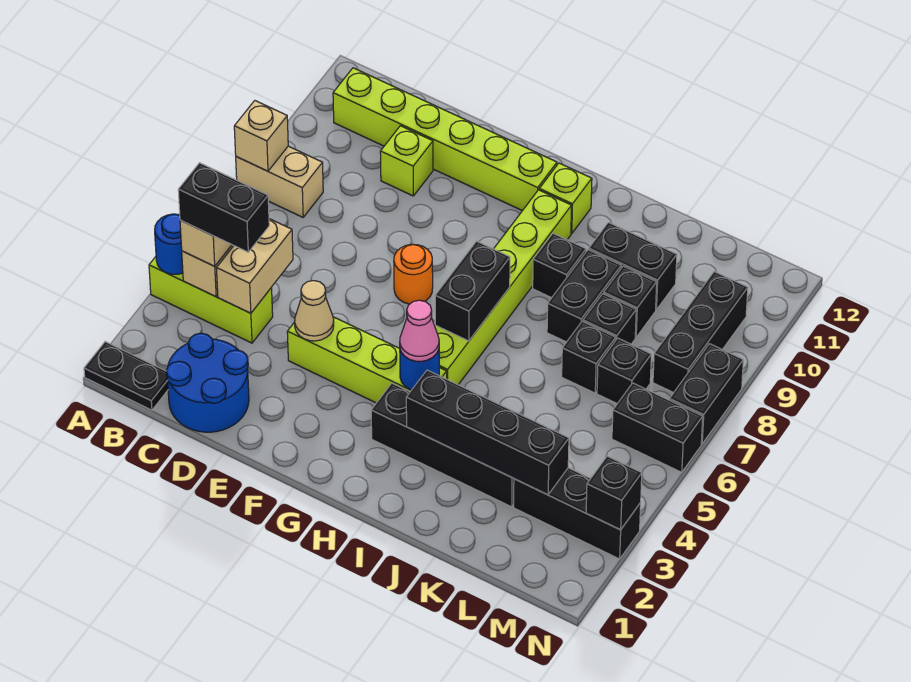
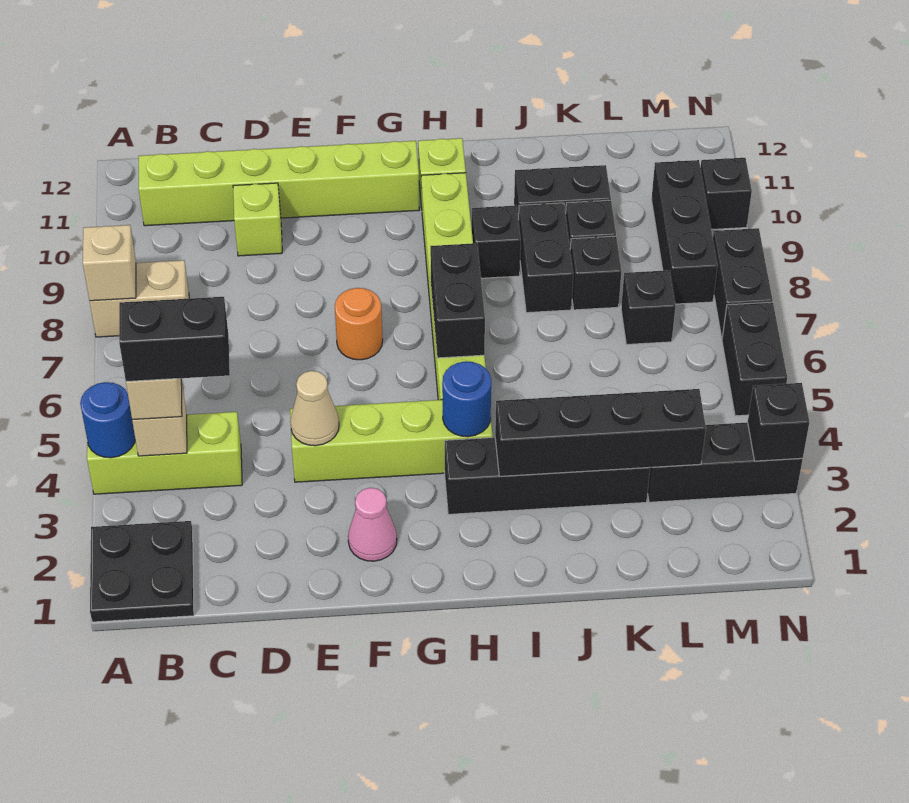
black plate A1:B1 level 1 -> black plate A1:B2 level 1
blue round brick C1:D2 level 1 -> none
tan brick C4:C5 level 2 -> none
pink cone H4 level 3 -> pink cone F2 level 1
black brick K7 level 1 -> black brick N10 level 1
black brick M6:N6 level 1 -> black brick N5:N6 level 1

